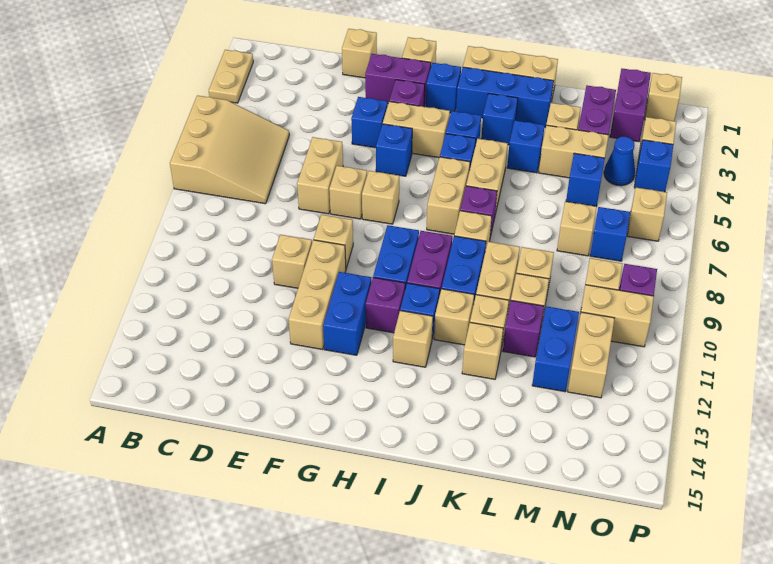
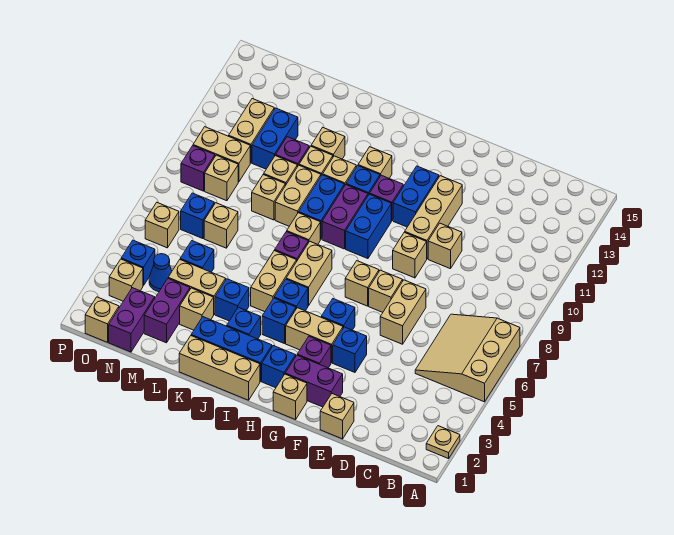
tan plate A2:A3 level 1 -> tan plate A2 level 1

